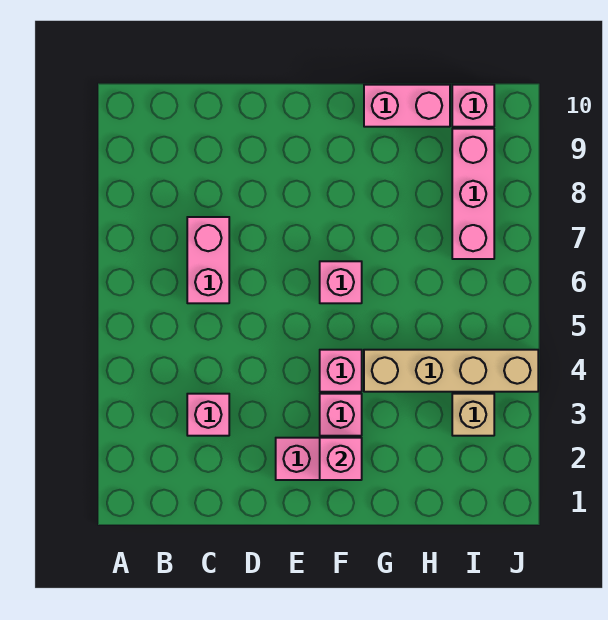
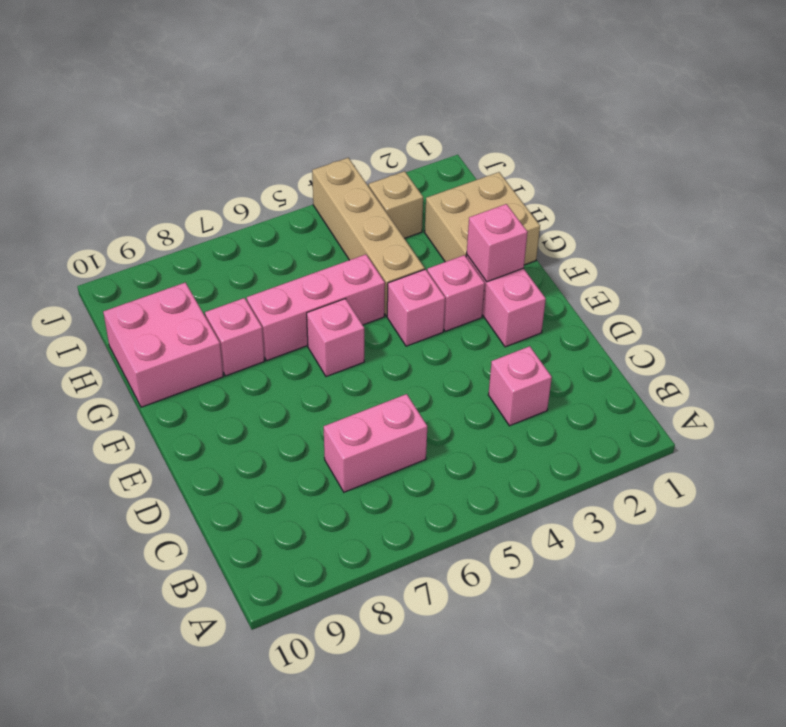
none -> tan brick G1:H2 level 1
pink brick G10:H10 level 1 -> pink brick G9:H10 level 1
pink brick I7:I9 level 1 -> pink brick G5:G7 level 1
pink brick I10 level 1 -> pink brick G8 level 1

